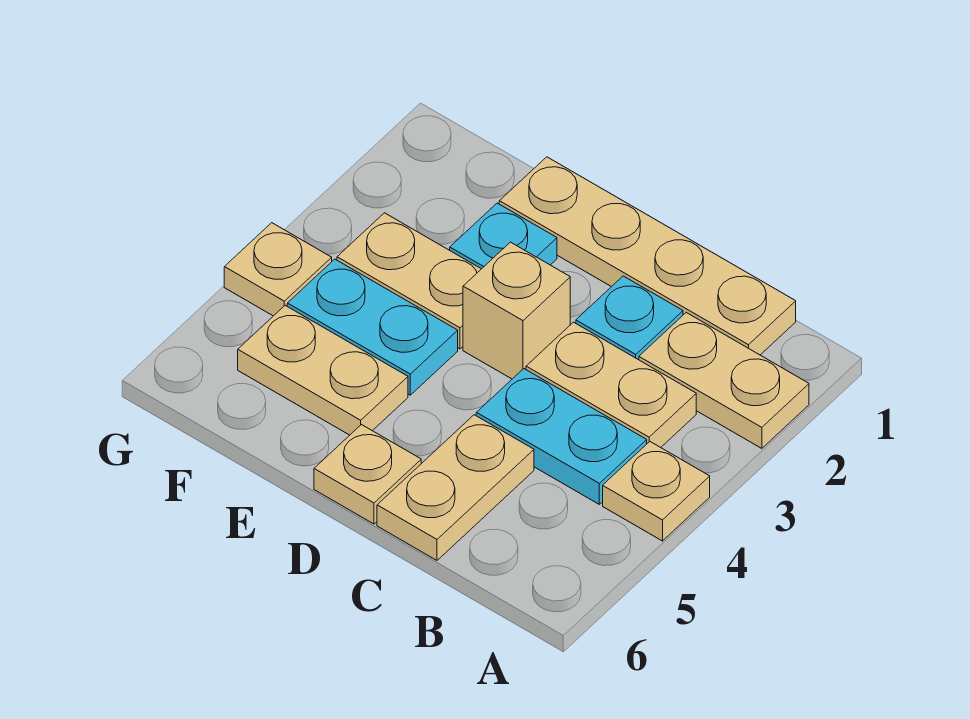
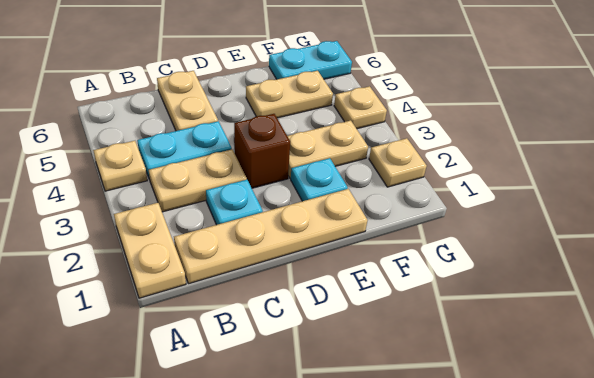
tan plate A2:B2 level 1 -> tan plate A1:A2 level 1
tan brick D3 level 1 -> brown brick D3 level 1
tan plate D6 level 1 -> tan plate G2 level 1
cyan plate E4:F4 level 1 -> cyan plate F6:G6 level 1

